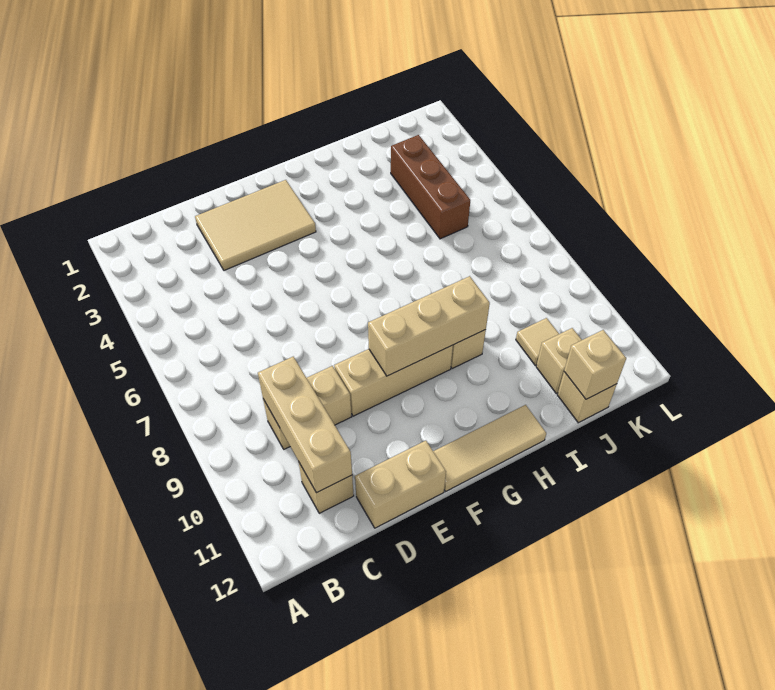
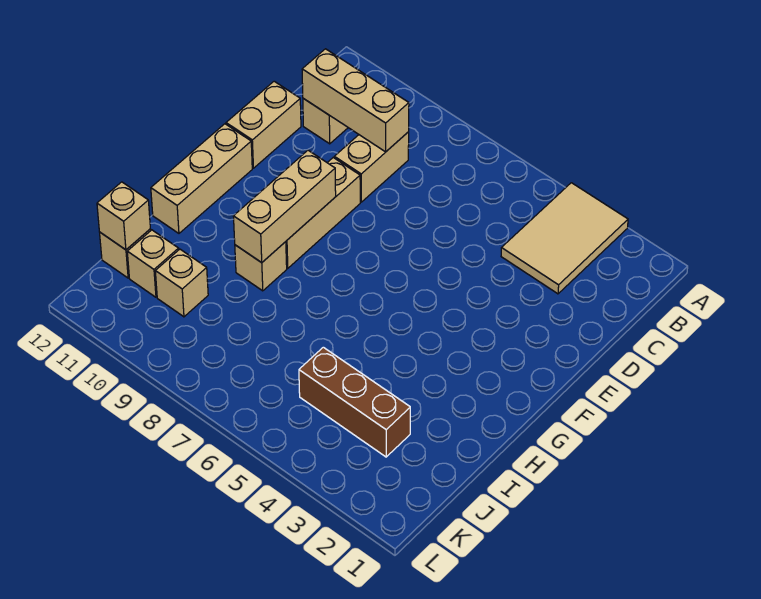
tan tile D2:F3 level 1 -> tan tile A3:C4 level 1
tan tile F12:H12 level 1 -> tan brick F12:H12 level 1
tan tile J10 level 1 -> tan brick J10 level 1

